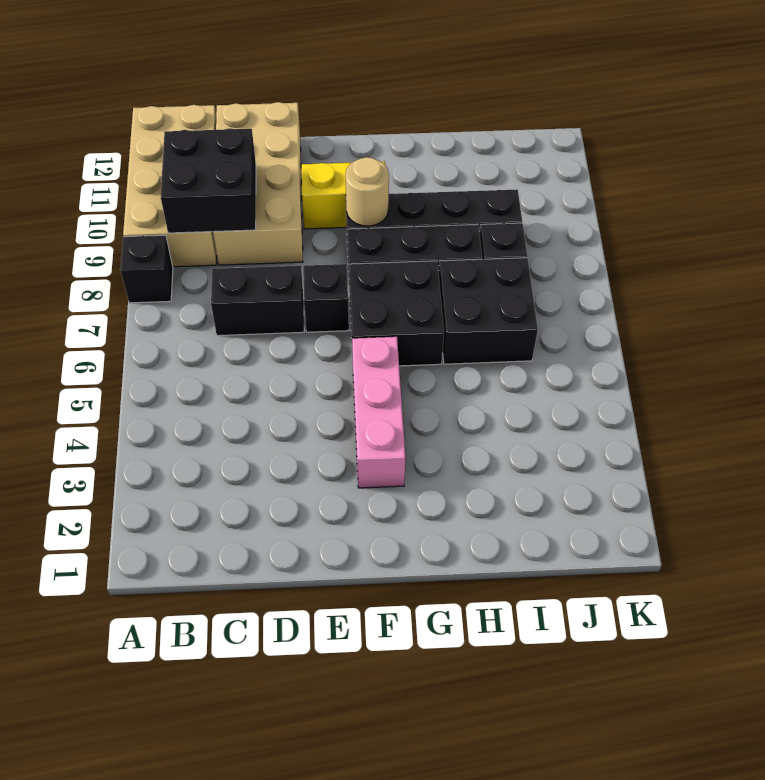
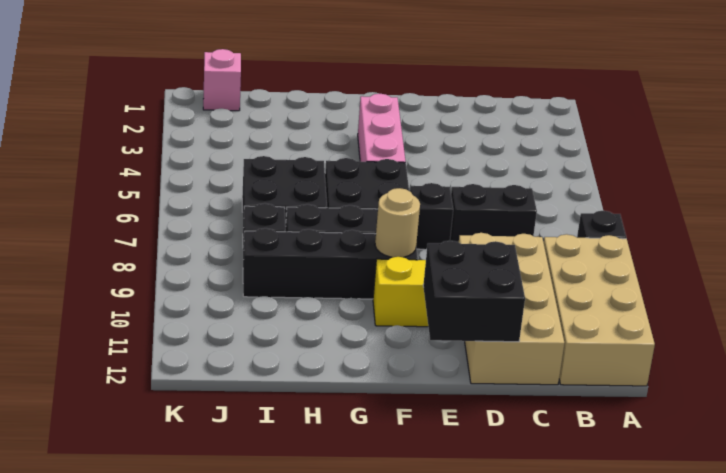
black brick B9:C10 level 2 -> black brick D11:E12 level 2
none -> pink brick J1 level 1

